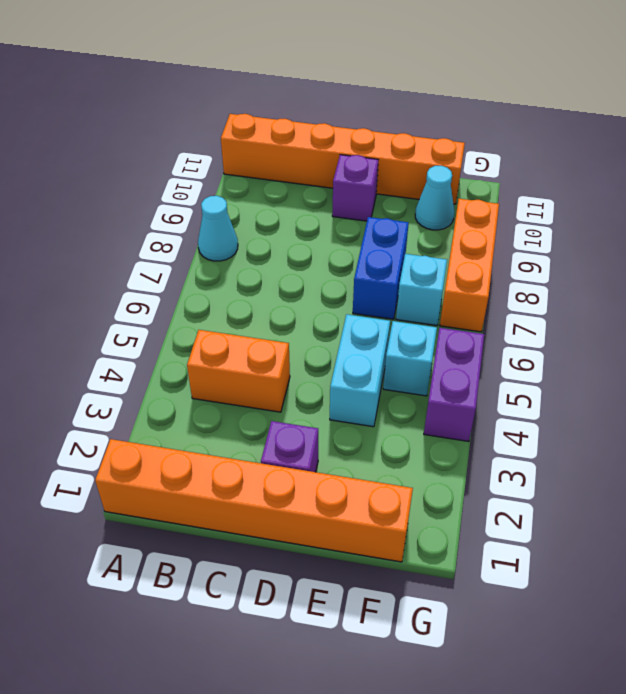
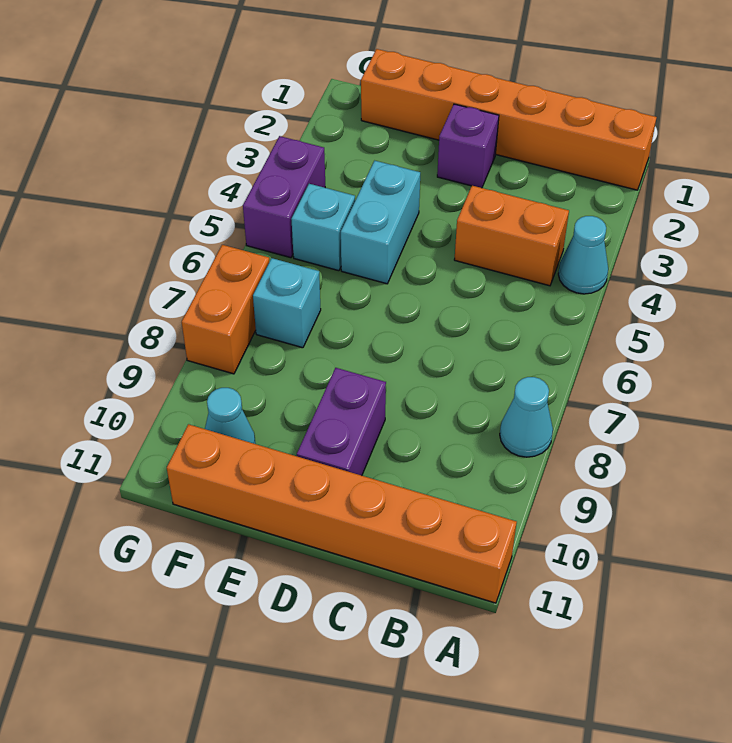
none -> cyan cone A4 level 1
purple brick D10 level 1 -> purple brick D9:D10 level 1
blue brick E7:E8 level 1 -> none
orange brick G7:G9 level 1 -> orange brick G7:G8 level 1

